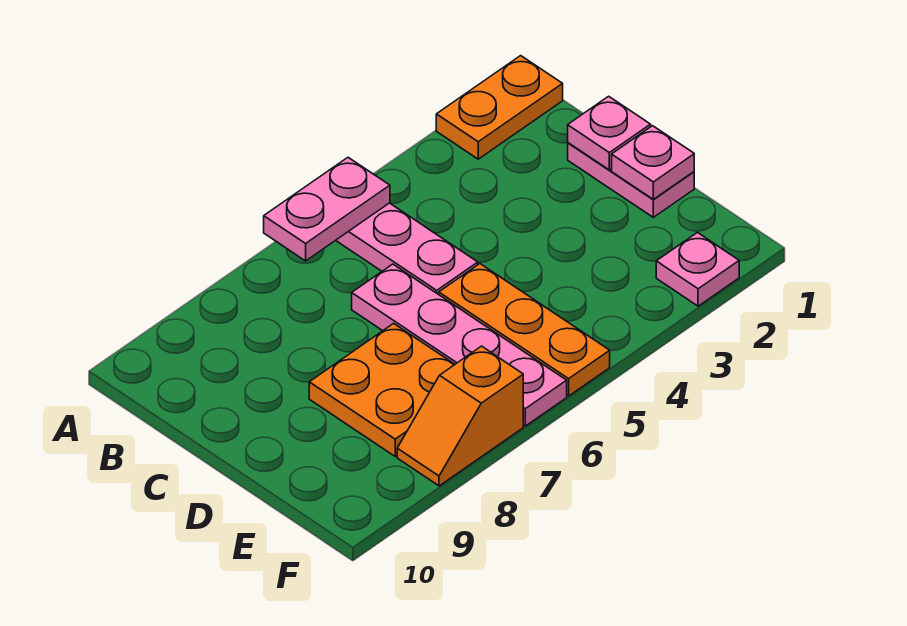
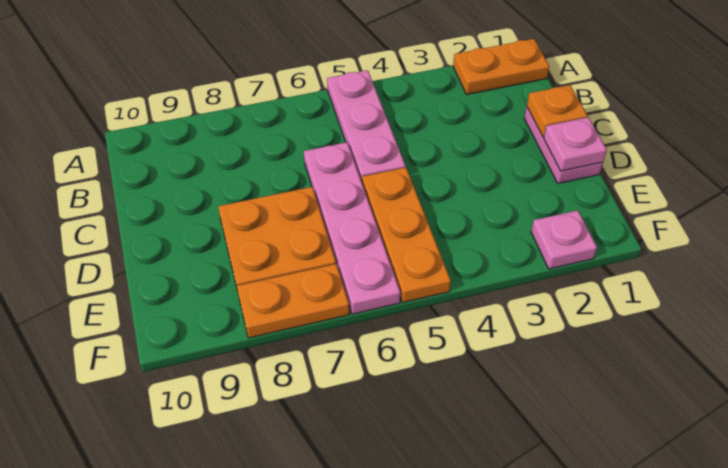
pink plate A5:A6 level 2 -> none
pink plate C1 level 2 -> orange plate C1 level 2
orange slope F7:F8 level 1 top 7 -> orange plate F7:F8 level 1

